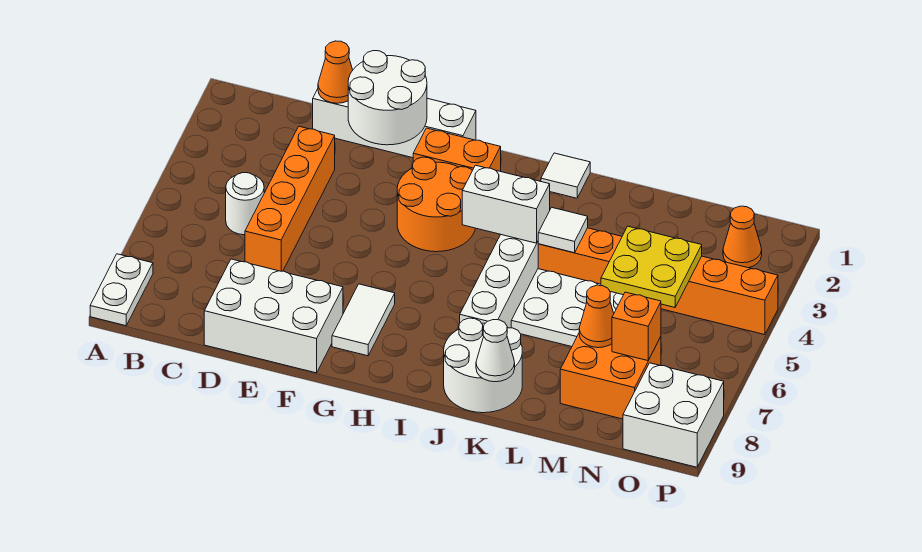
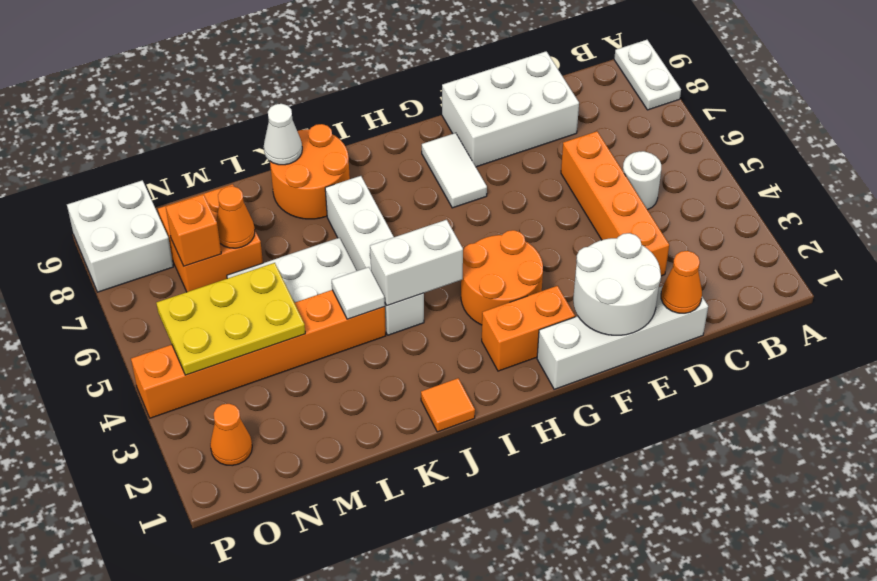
white tile J1 level 1 -> orange tile J1 level 1
white round brick J8:K9 level 1 -> orange round brick J8:K9 level 1
yellow plate M4:N5 level 2 -> yellow plate M4:O5 level 2

